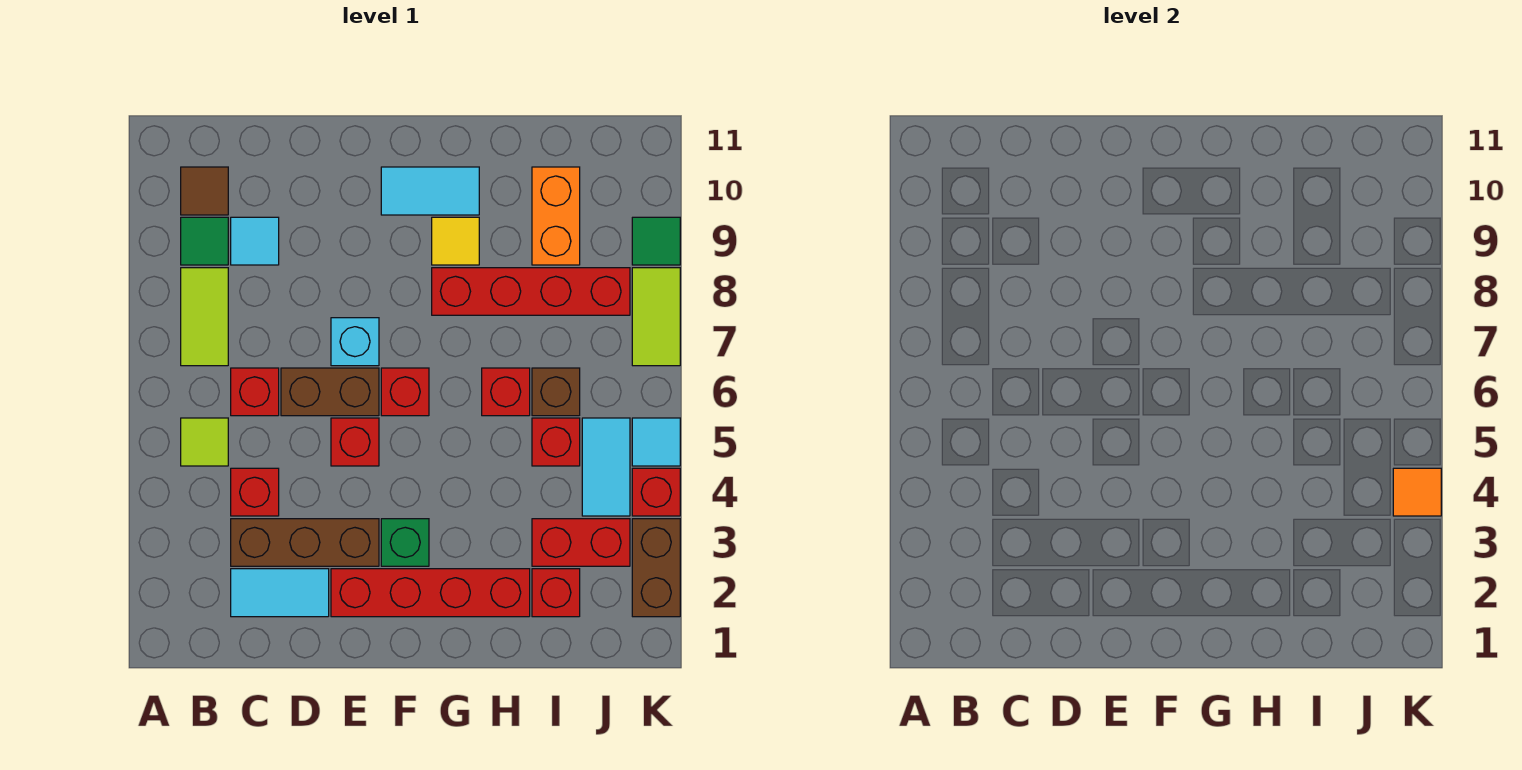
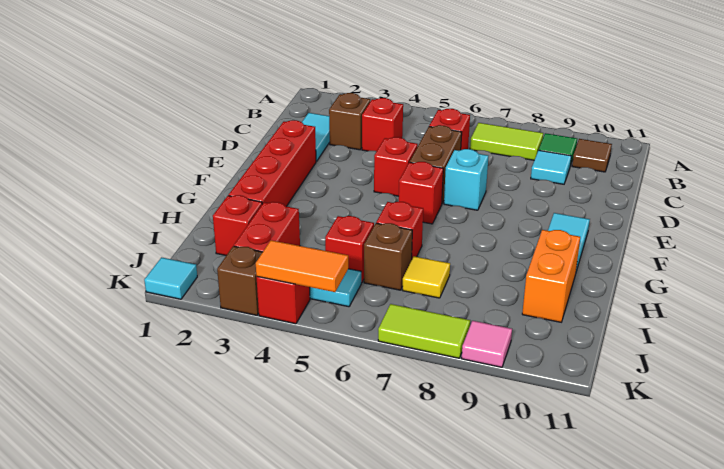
lime tile B5 level 1 -> none
brown brick C3:E3 level 1 -> brown brick C3 level 1
green brick F3 level 1 -> none
red brick G8:J8 level 1 -> none
yellow tile G9 level 1 -> yellow tile I7 level 1
orange brick I9:I10 level 1 -> orange brick H10:I10 level 1
brown brick K2:K3 level 1 -> brown brick K3 level 1
orange tile K4 level 2 -> orange tile K4:K5 level 2
cyan tile K5 level 1 -> cyan tile K1 level 1
green tile K9 level 1 -> pink tile K9 level 1

